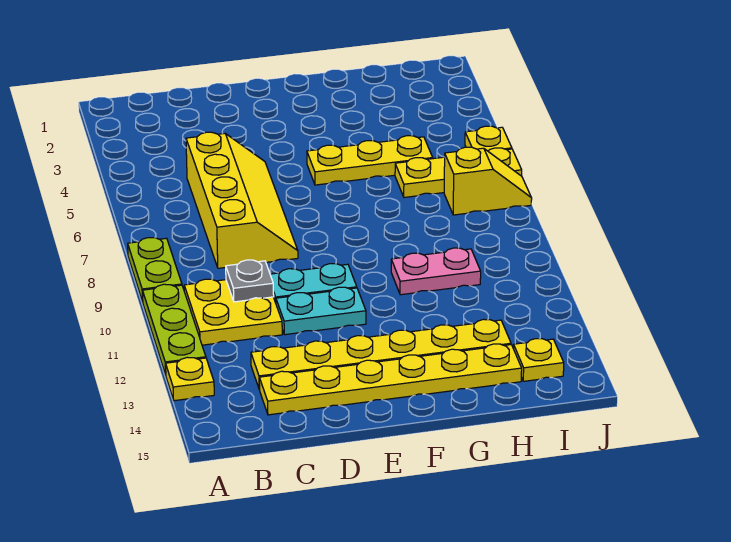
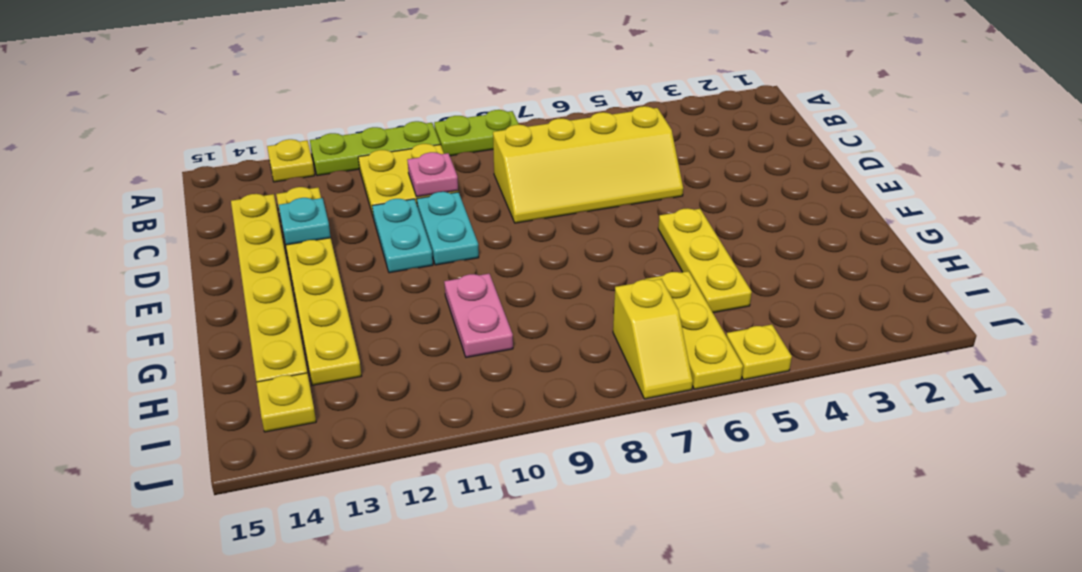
grey plate C10 level 2 -> pink plate C10 level 2
none -> cyan plate D13 level 2

